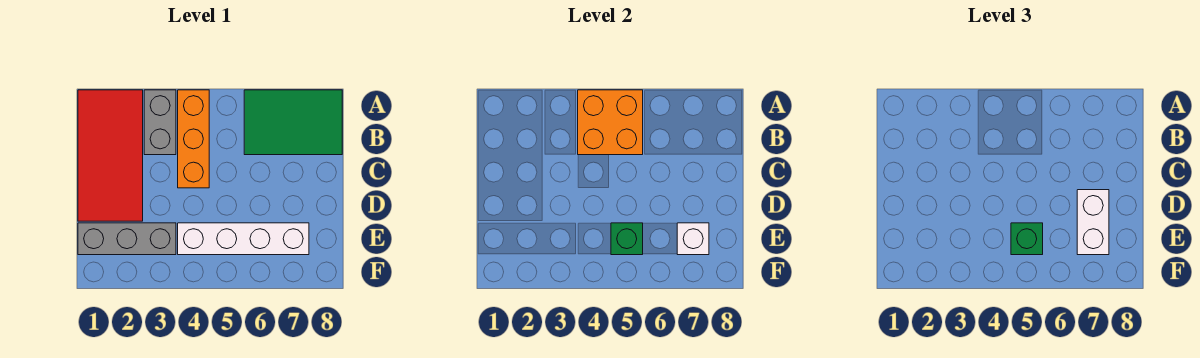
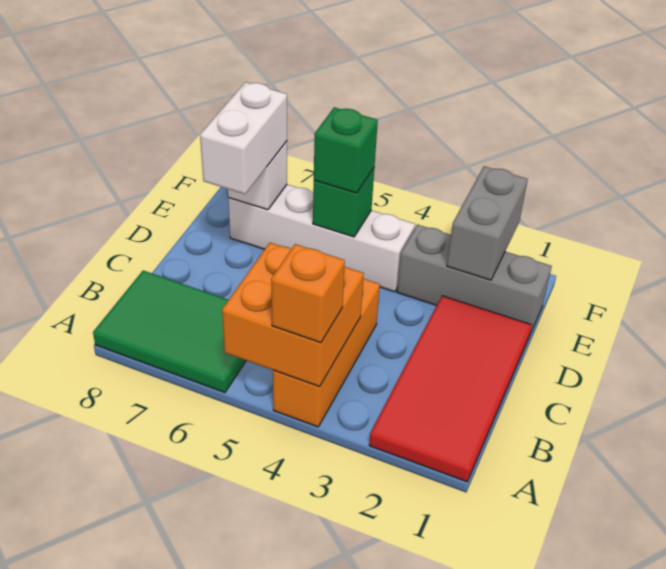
grey brick A3:B3 level 1 -> grey brick E2:F2 level 2
none -> orange brick A4 level 3

